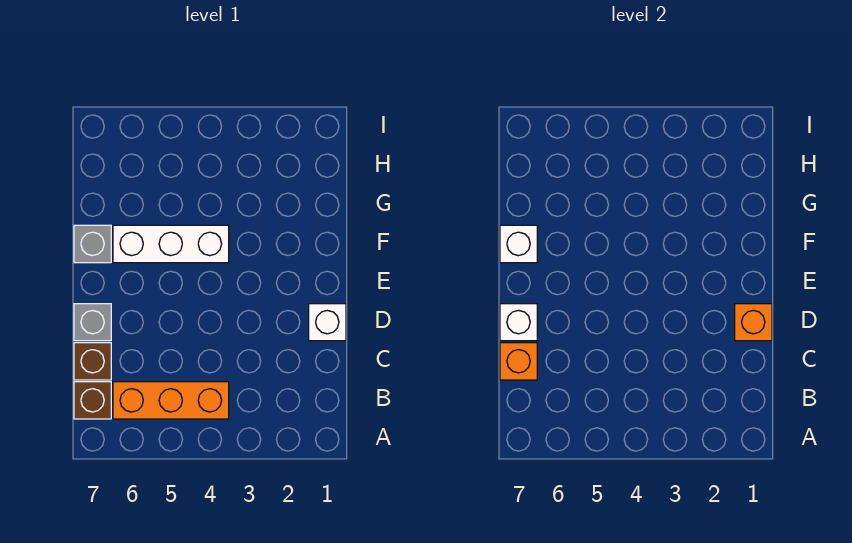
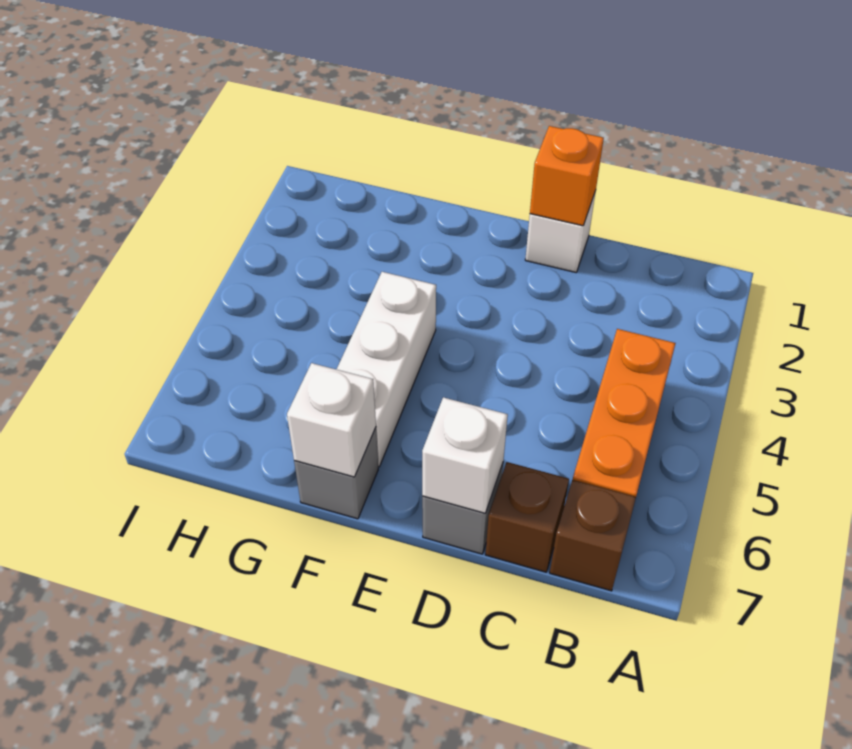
orange brick C7 level 2 -> none

